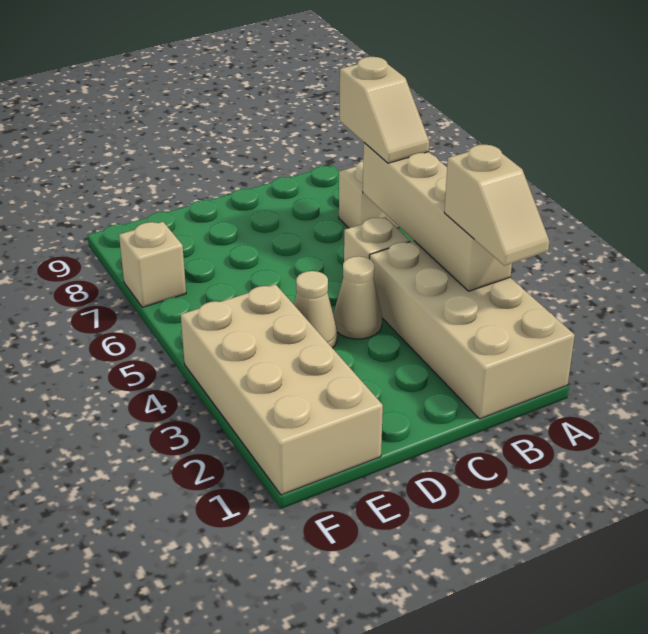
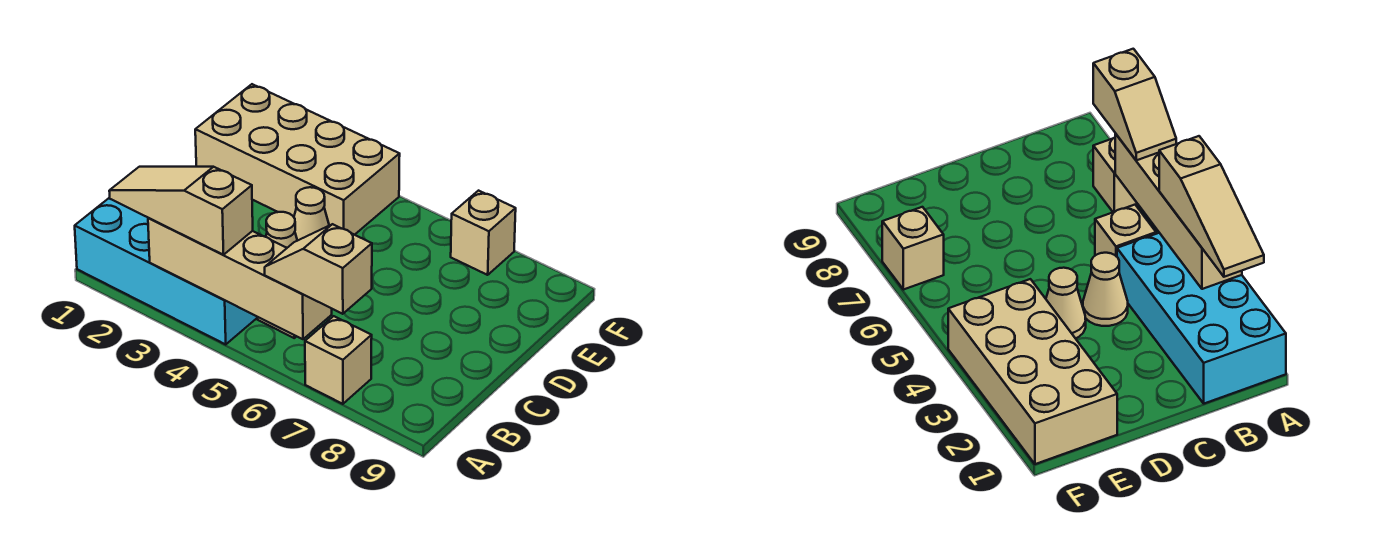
tan brick A1:B4 level 1 -> cyan brick A1:B4 level 1
tan slope A2:A3 level 3 top 3 -> tan slope A2:A4 level 3 top 4

